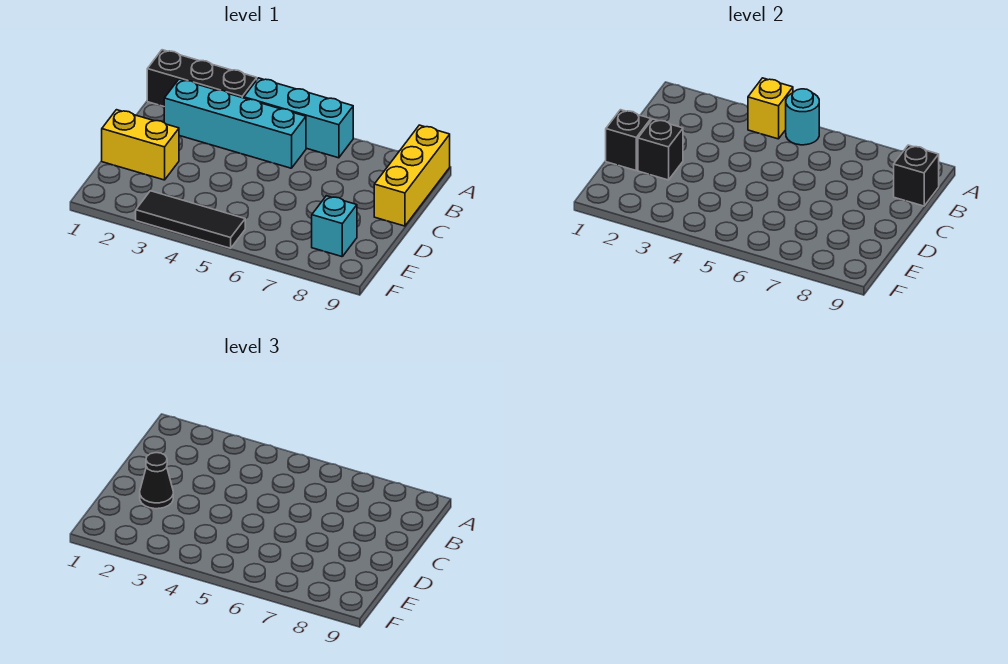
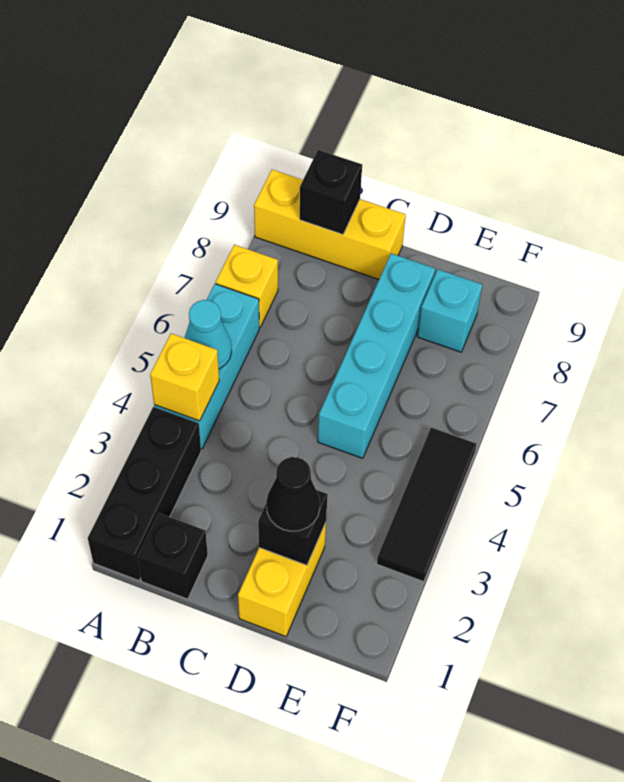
cyan round brick A5 level 2 -> cyan cone A5 level 2
none -> yellow brick A7 level 1
cyan brick B2:B5 level 1 -> cyan brick D5:D8 level 1
black brick D1 level 2 -> black brick B1 level 1

